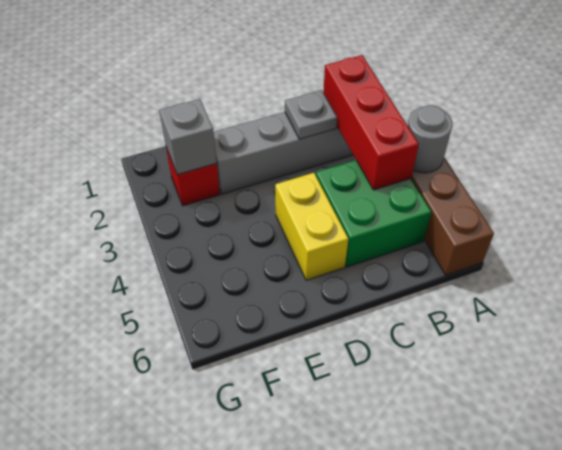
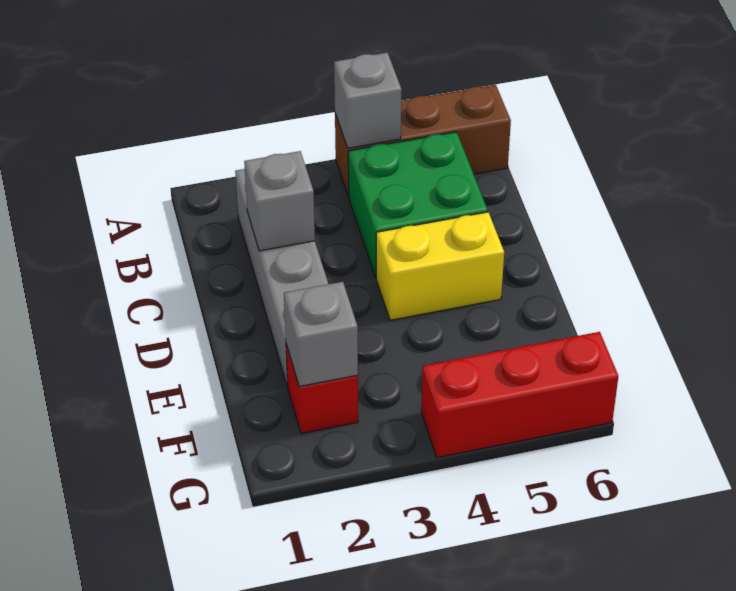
grey round brick A4 level 2 -> grey brick A4 level 2
red brick B2:B4 level 2 -> red brick G4:G6 level 1
grey plate C2 level 2 -> grey brick C2 level 2

